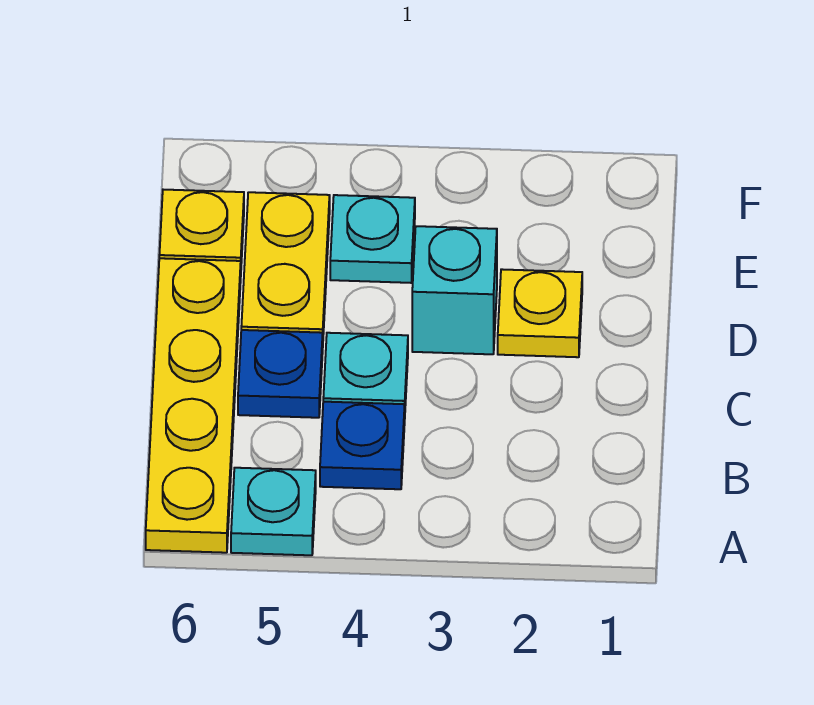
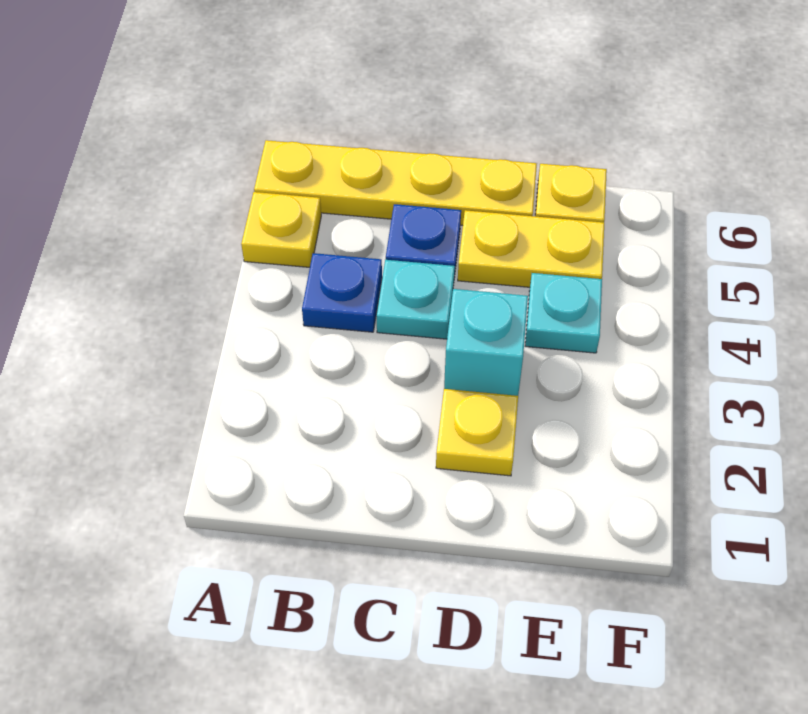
cyan plate A5 level 1 -> yellow plate A5 level 1

